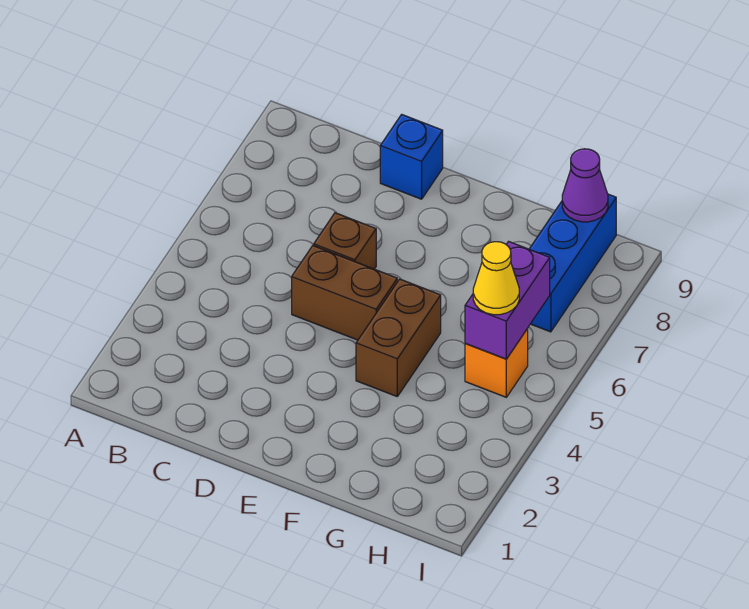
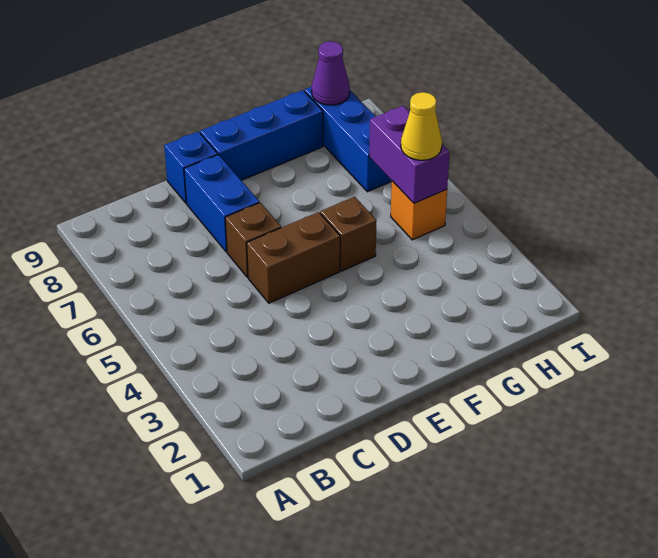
none -> blue brick D7:D8 level 1
none -> blue brick E9:G9 level 1
brown brick F4:F5 level 1 -> brown brick F5 level 1

